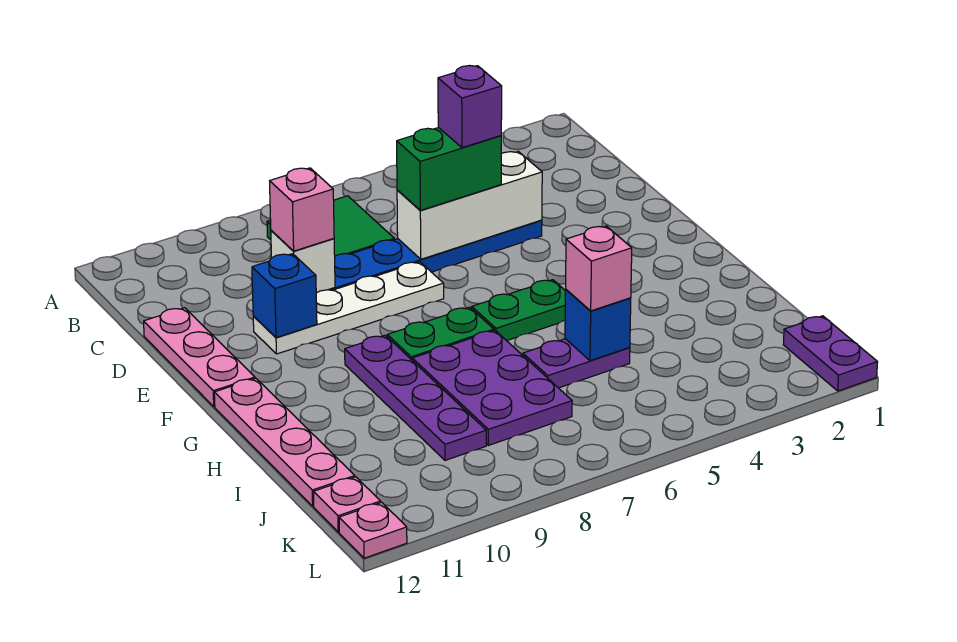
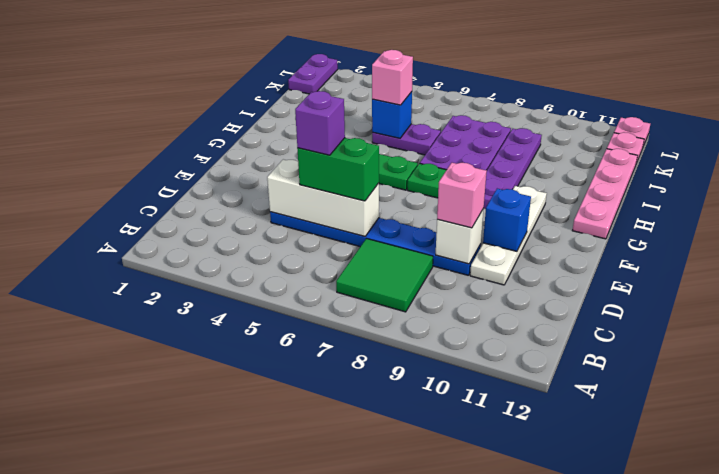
pink plate D12:F12 level 1 -> none
white plate E7:E10 level 1 -> white plate D10:G10 level 1

